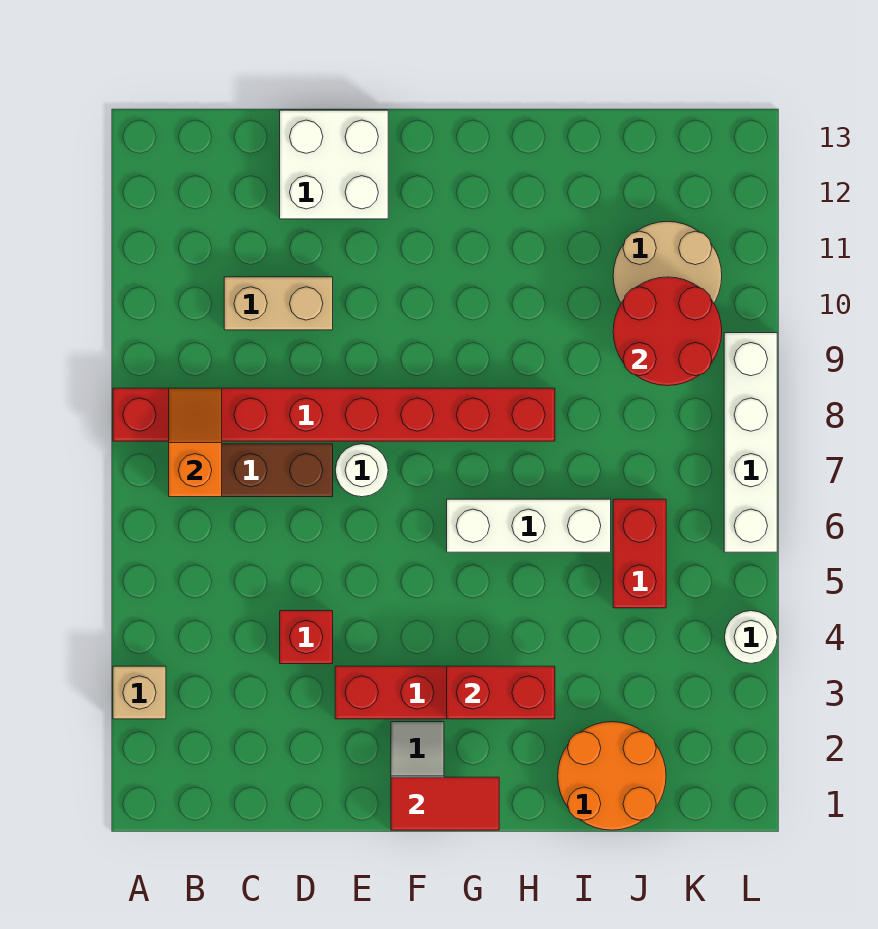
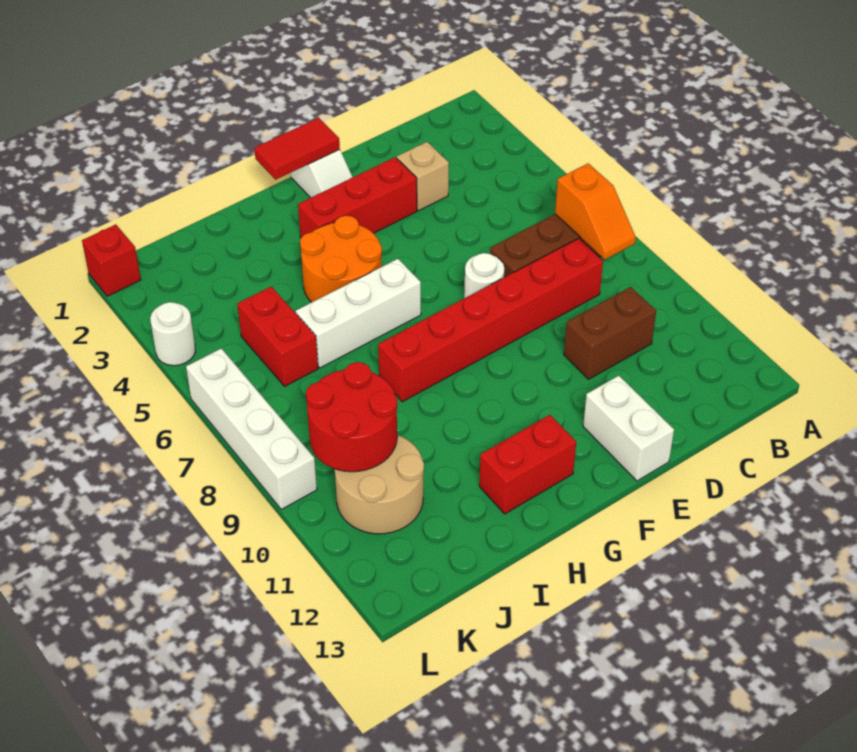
tan brick A3 level 1 -> tan brick D3 level 1
red brick A8:H8 level 1 -> red brick C8:H8 level 1
tan brick C10:D10 level 1 -> brown brick C10:D10 level 1
red brick D4 level 1 -> red brick L1 level 1
white brick D12:E13 level 1 -> white brick E12:E13 level 1
red brick G3:H3 level 2 -> red brick G12:H12 level 1
orange round brick I1:J2 level 1 -> orange round brick G4:H5 level 1

